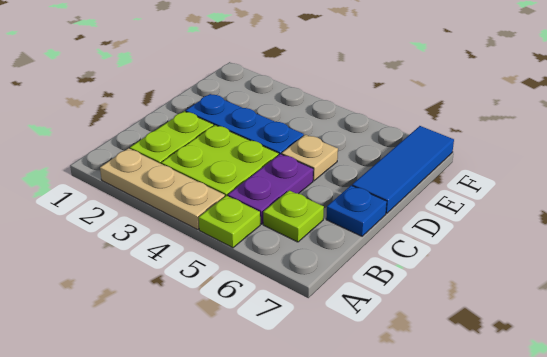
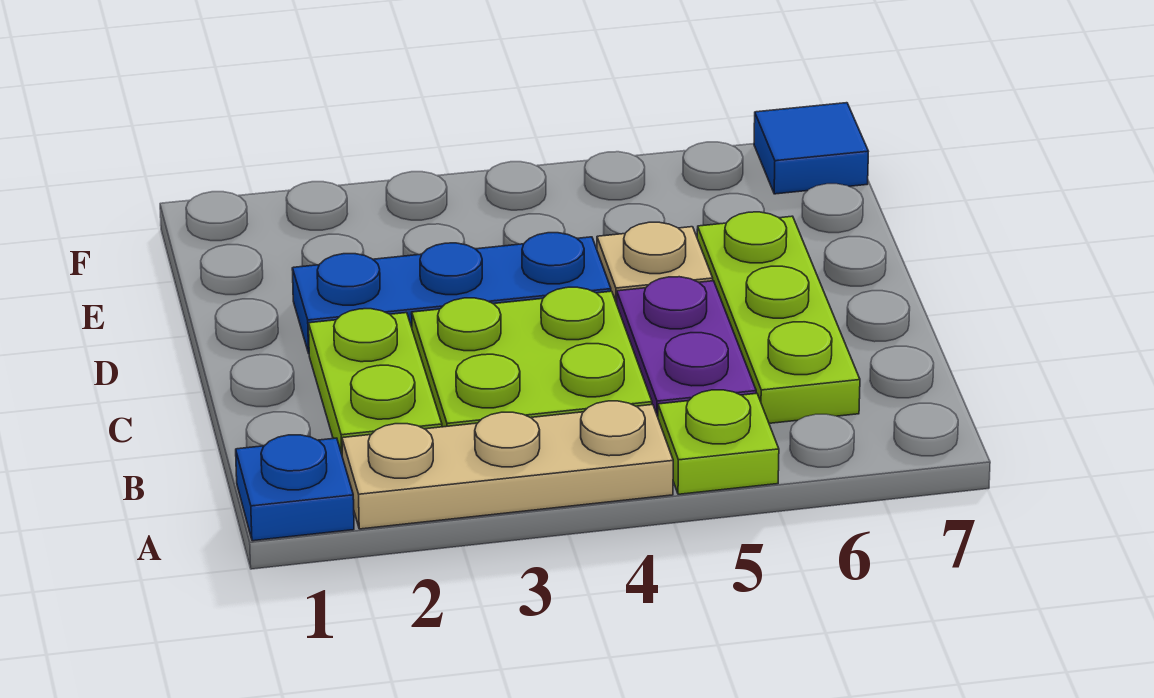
lime plate B6 level 1 -> lime plate B6:D6 level 1
blue plate C7 level 1 -> blue plate A1 level 1
blue tile D7:F7 level 1 -> blue tile F7 level 1

